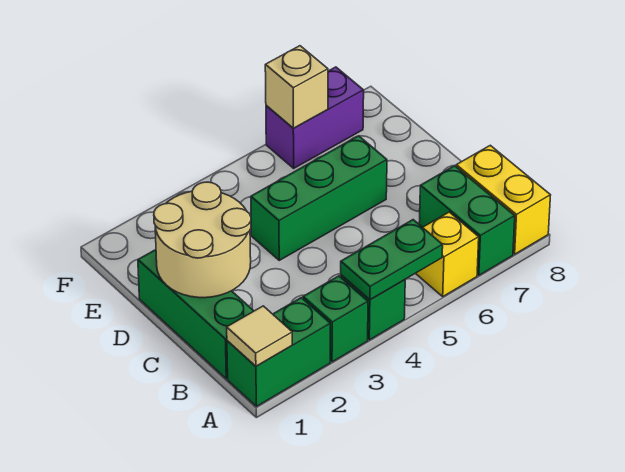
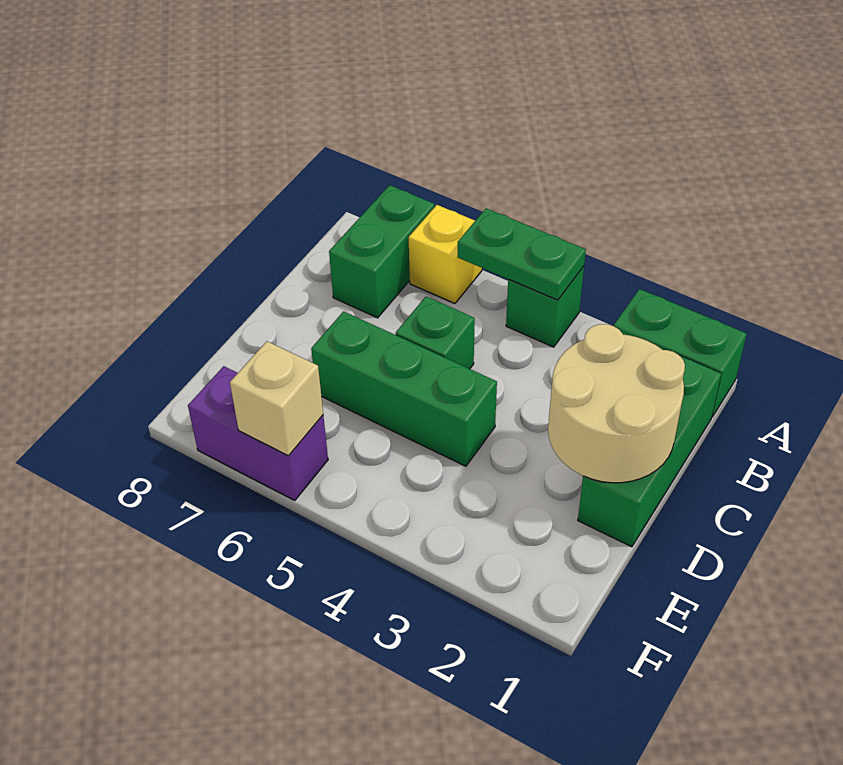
tan tile A1 level 2 -> none
green brick A3 level 1 -> green brick C5 level 1
yellow brick A8:B8 level 1 -> none

